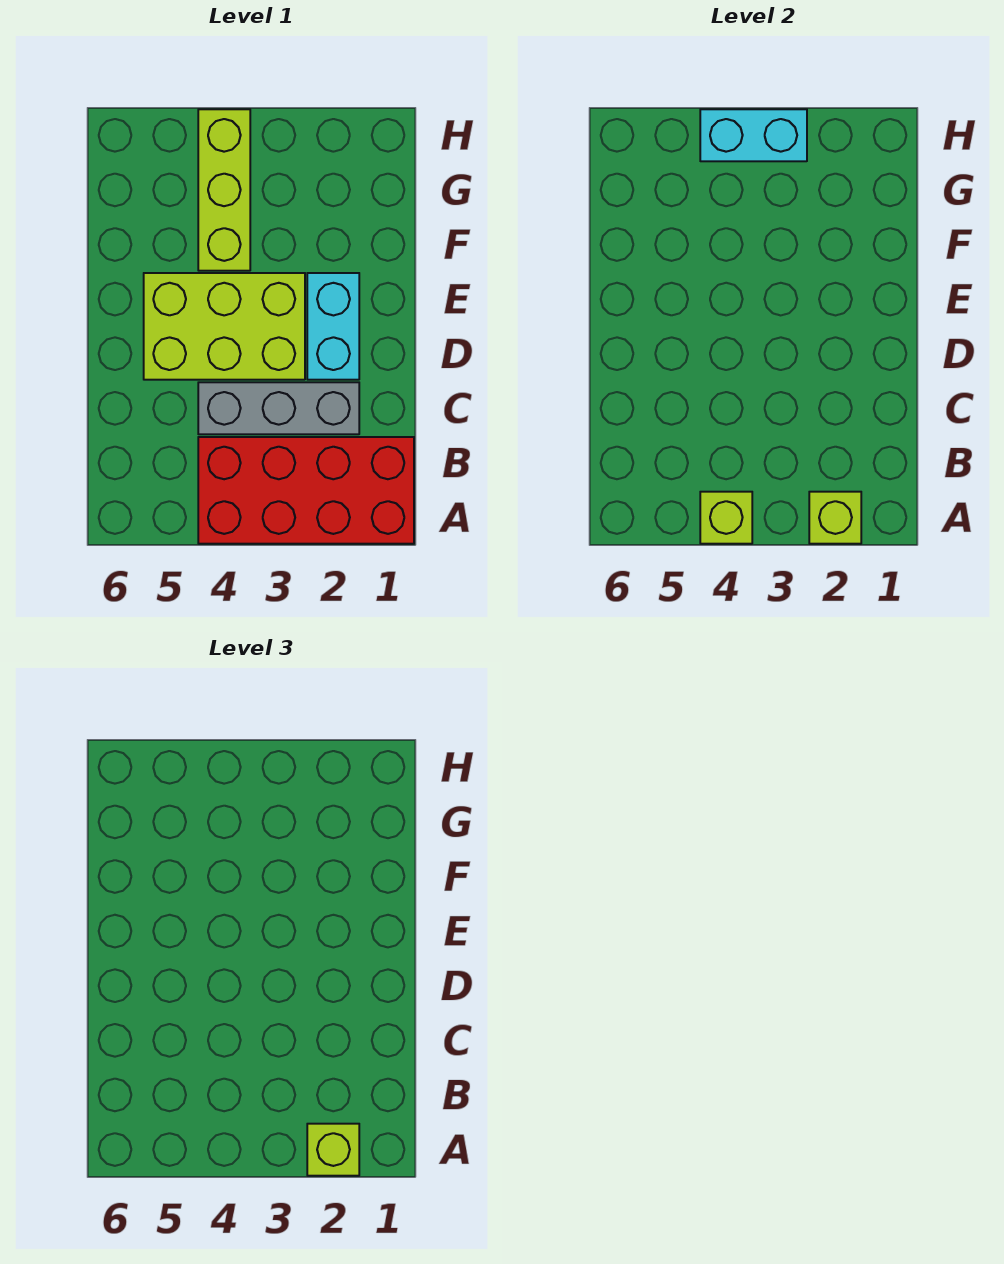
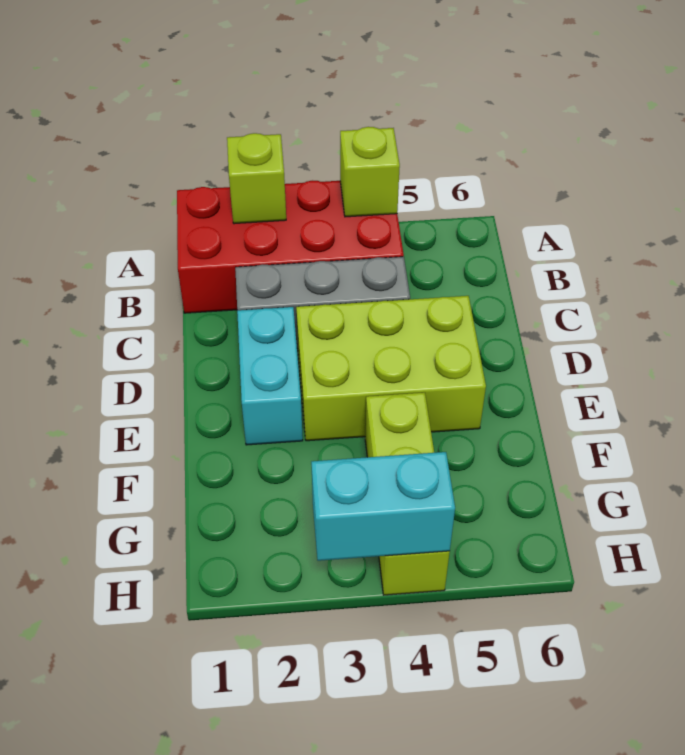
lime brick A2 level 3 -> none

